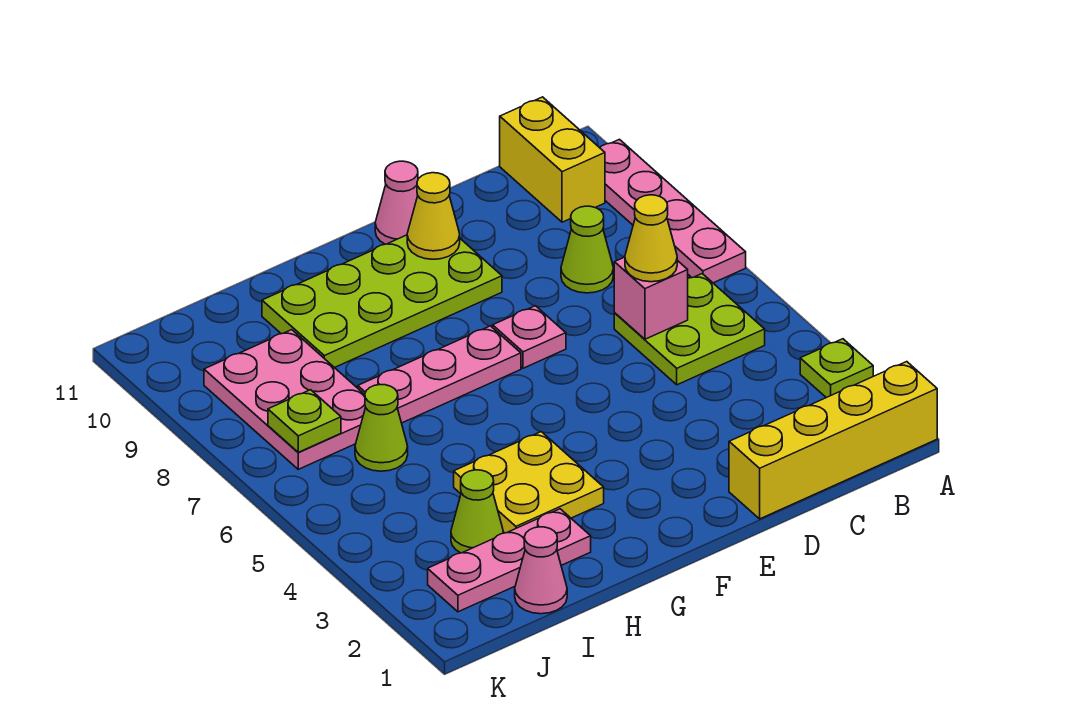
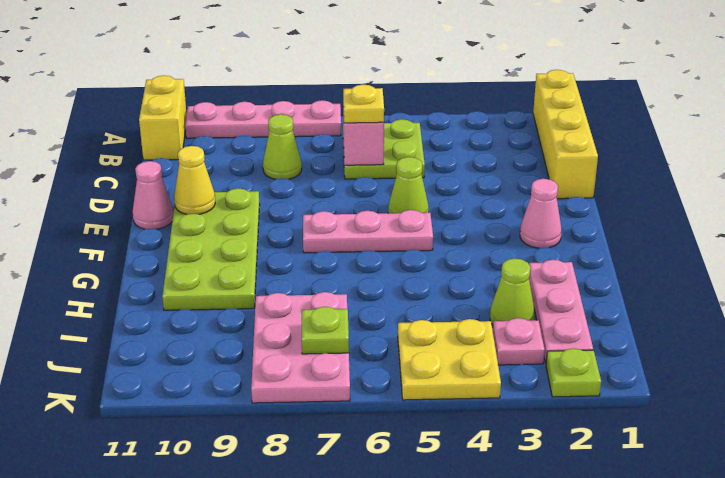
lime plate A3 level 1 -> lime plate K2 level 1
yellow brick B10:B11 level 1 -> yellow brick A11:B11 level 1
yellow cone C6 level 3 -> yellow plate C6 level 3
pink plate E7 level 1 -> pink plate J3 level 1
pink plate F7:H7 level 1 -> pink plate F5:F7 level 1
yellow plate G3:H4 level 1 -> yellow plate J4:K5 level 1
pink cone I1 level 1 -> pink cone F2 level 1
lime cone I6 level 1 -> lime cone E5 level 1
pink plate I7:J9 level 1 -> pink plate I7:K8 level 1

